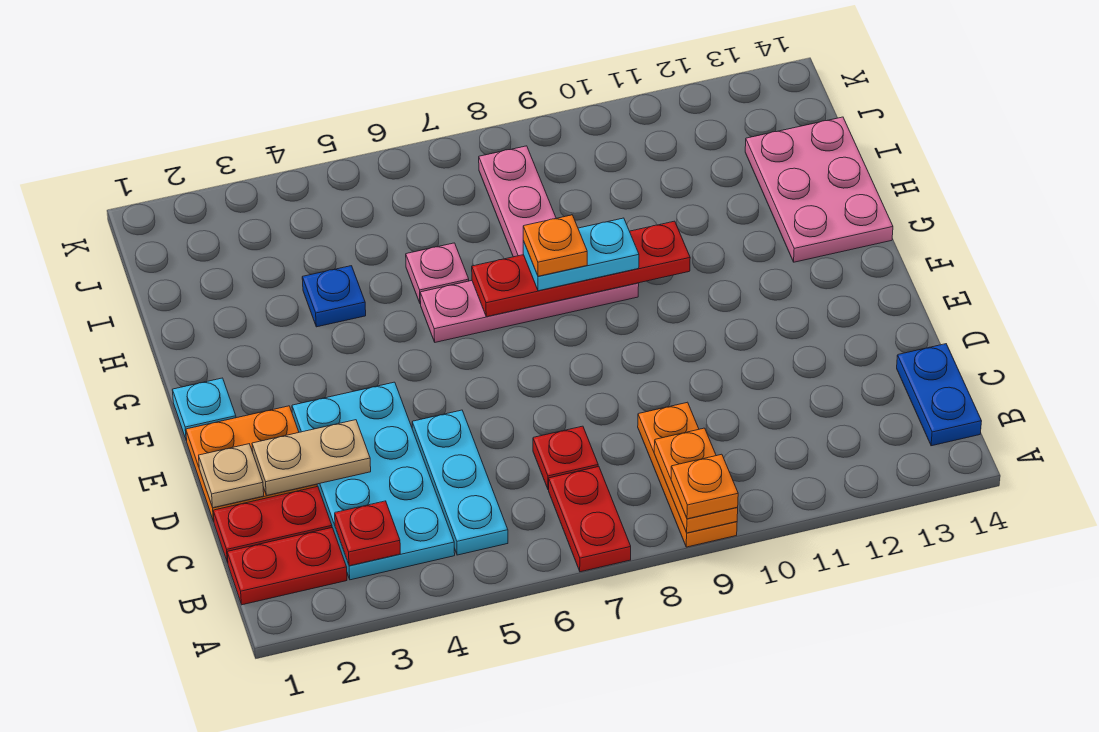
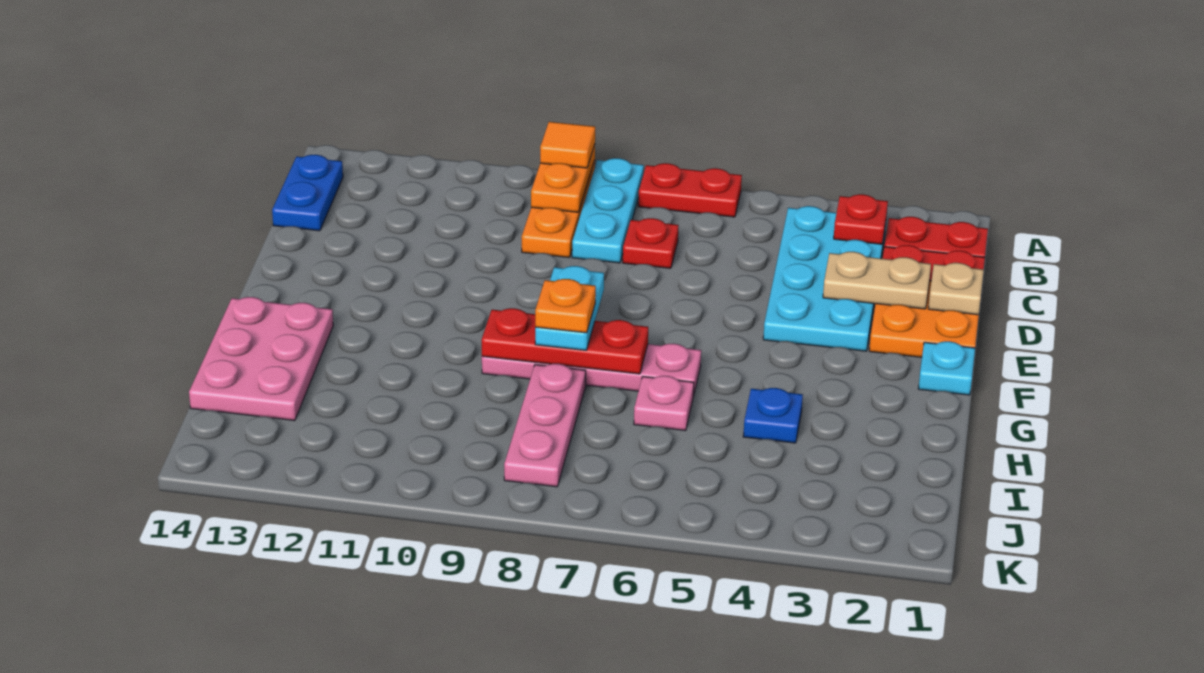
red plate A7:B7 level 1 -> red plate A6:A7 level 1
orange plate A9 level 3 -> orange tile A9 level 3
cyan plate B5:D5 level 1 -> cyan plate A8:C8 level 1
red plate G7:G10 level 2 -> red plate G7:G9 level 2
cyan plate G8:G9 level 3 -> cyan plate F8:G8 level 3

